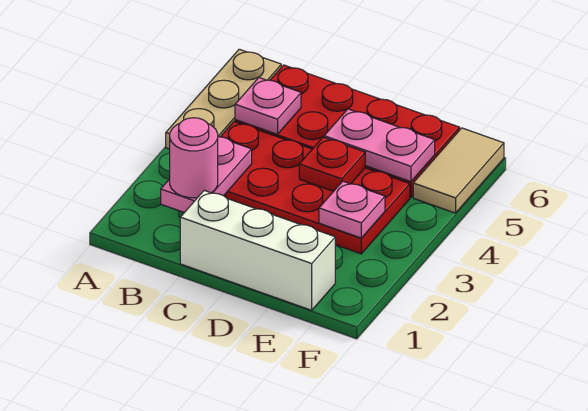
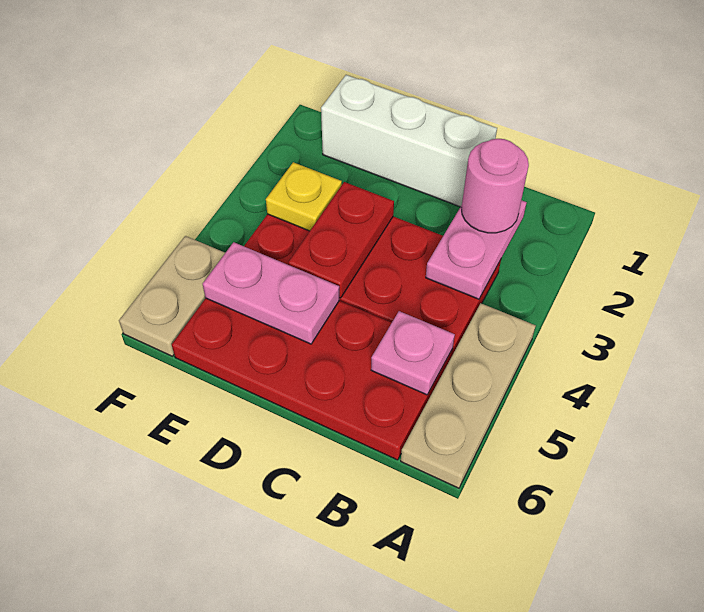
red plate D4 level 2 -> red plate D3:D4 level 2
pink plate E3 level 2 -> yellow plate E3 level 2
tan tile F5:F6 level 1 -> tan plate F5:F6 level 1

